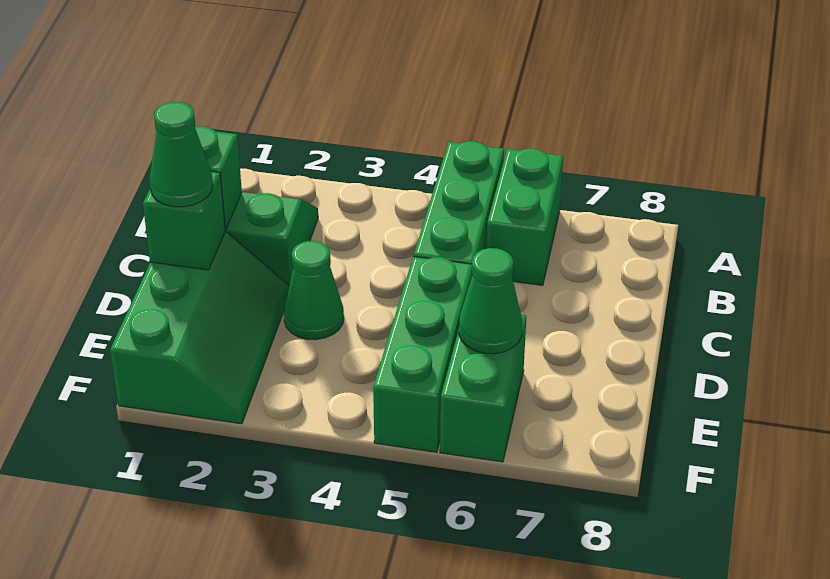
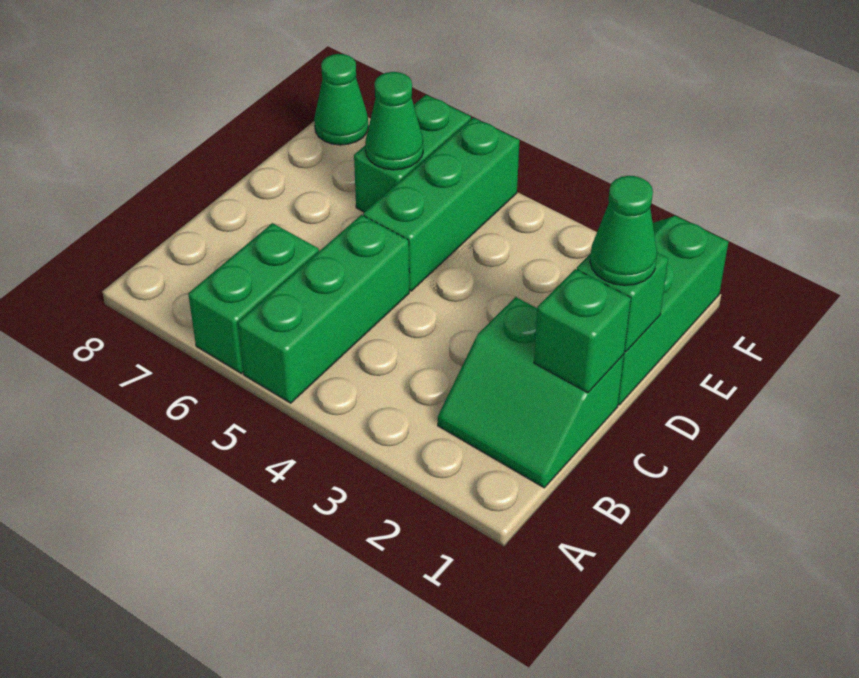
green cone D3 level 1 -> green cone F8 level 1

